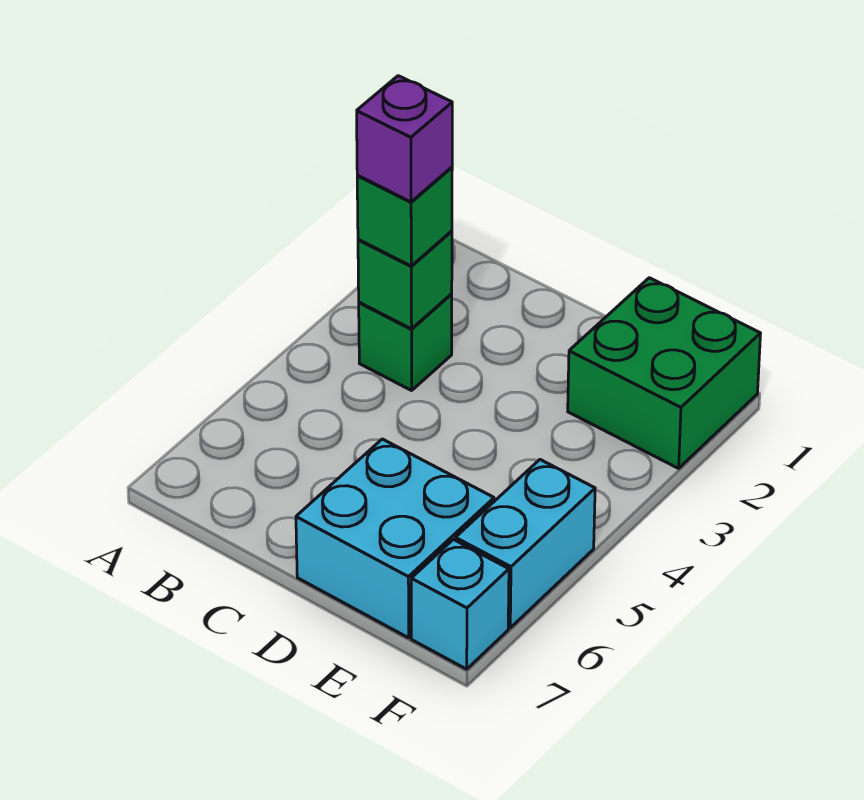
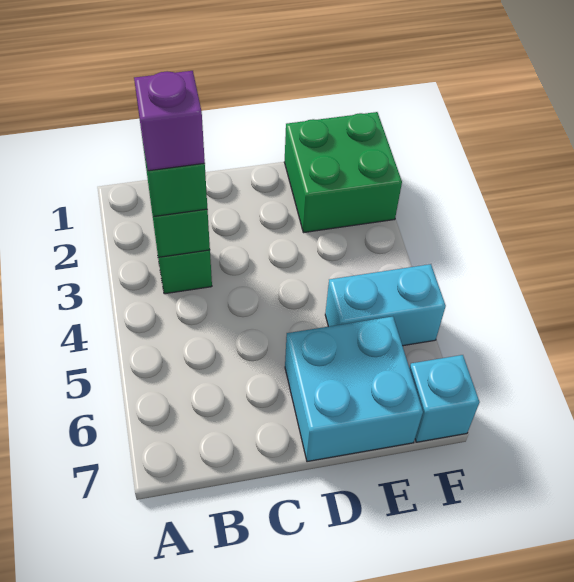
cyan brick F5:F6 level 1 -> cyan brick E5:F5 level 1

